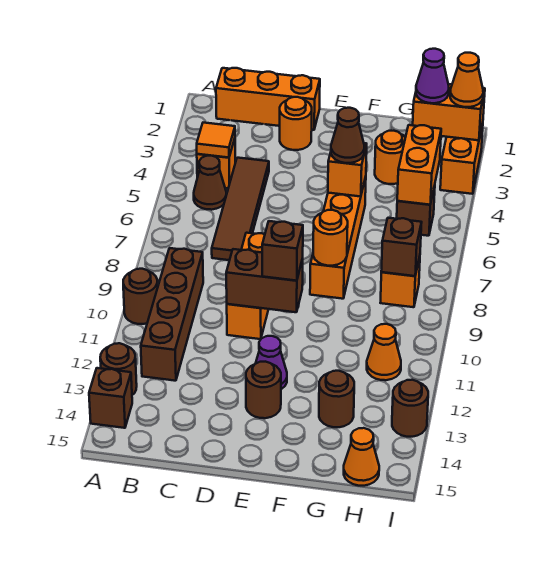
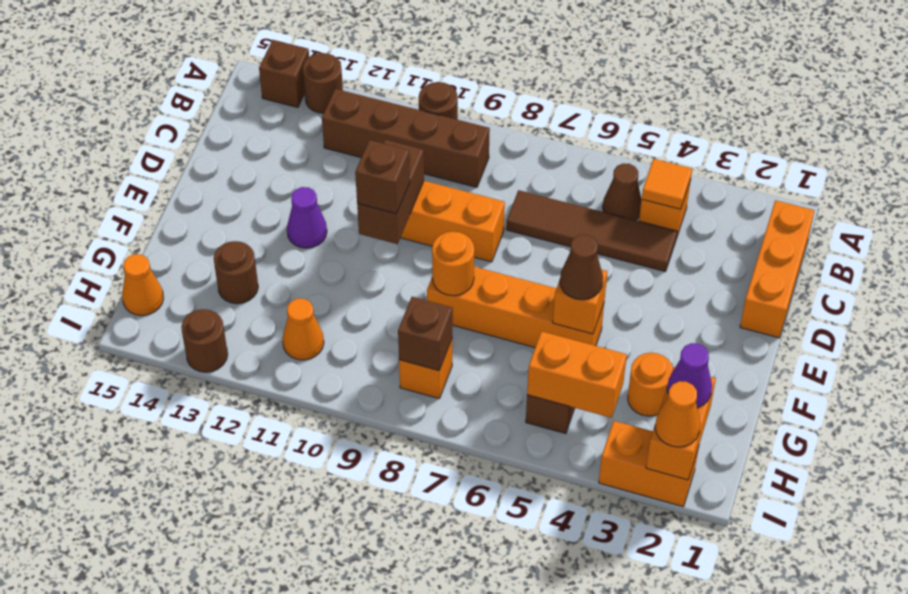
orange round brick D2 level 1 -> none
brown round brick E13 level 1 -> none

